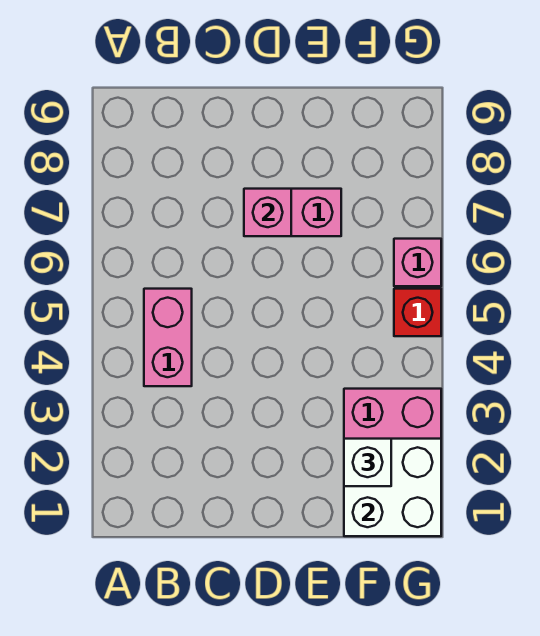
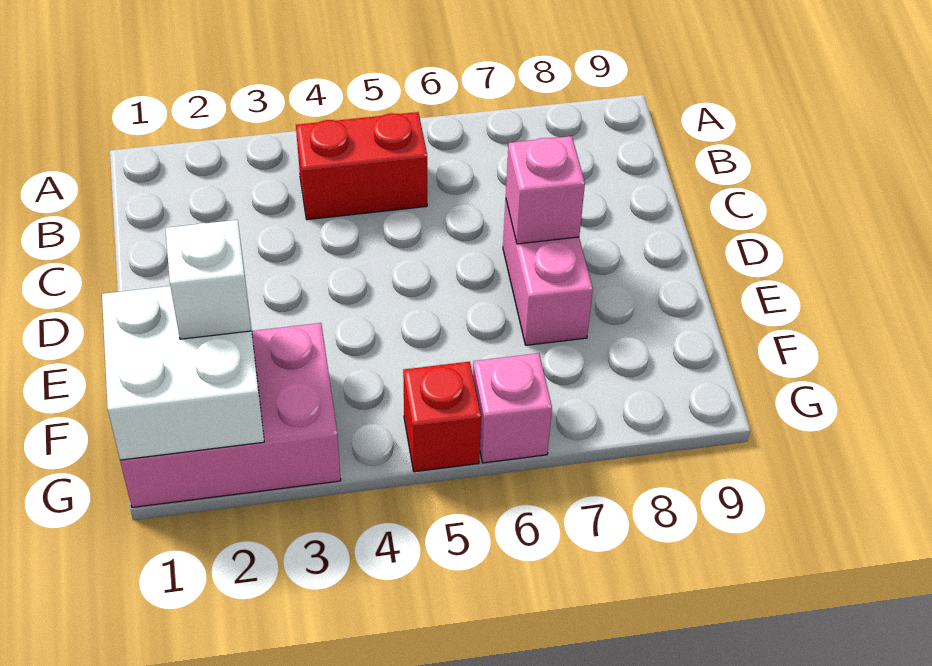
pink brick B4:B5 level 1 -> red brick B4:B5 level 1

